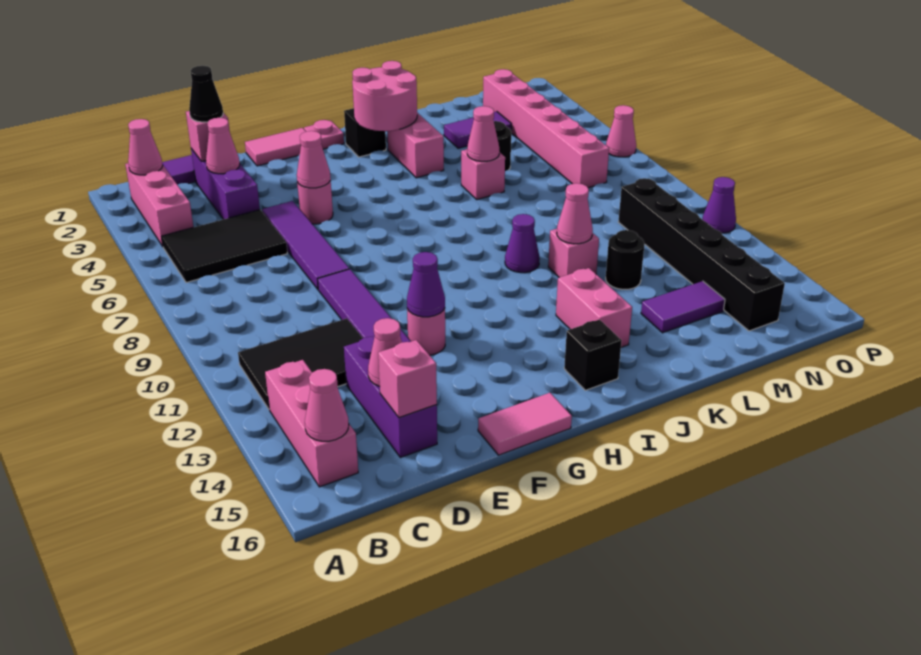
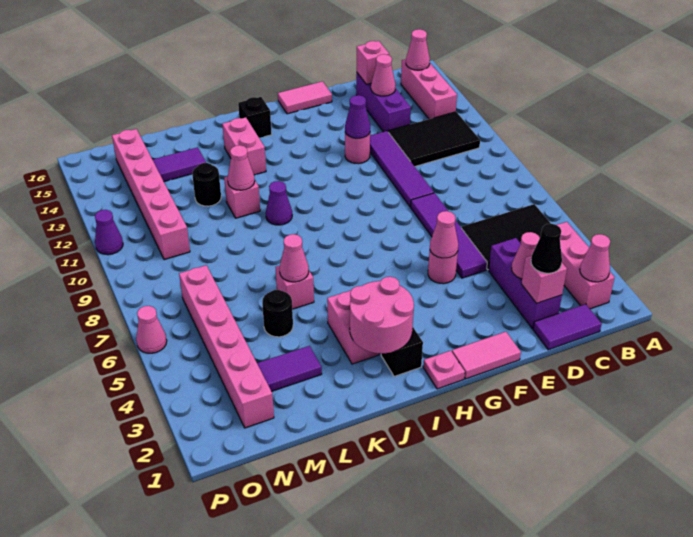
black brick N10:N15 level 1 -> pink brick N10:N15 level 1

